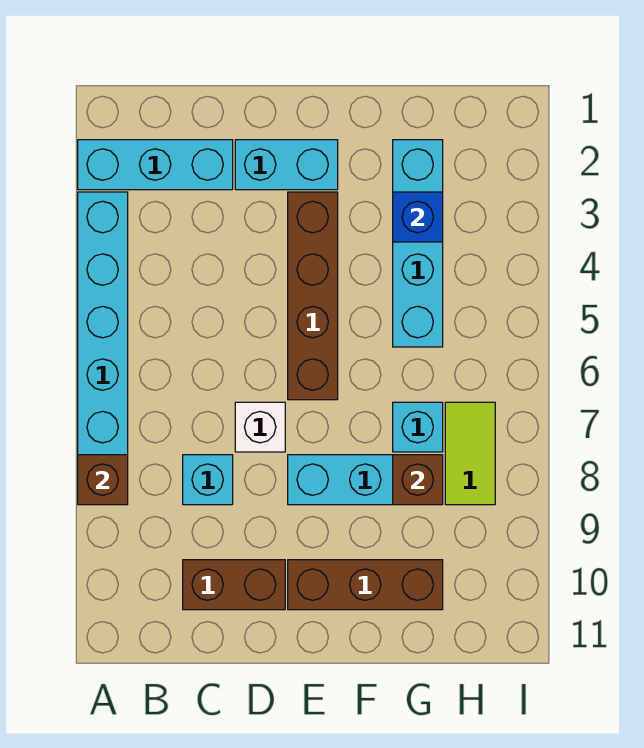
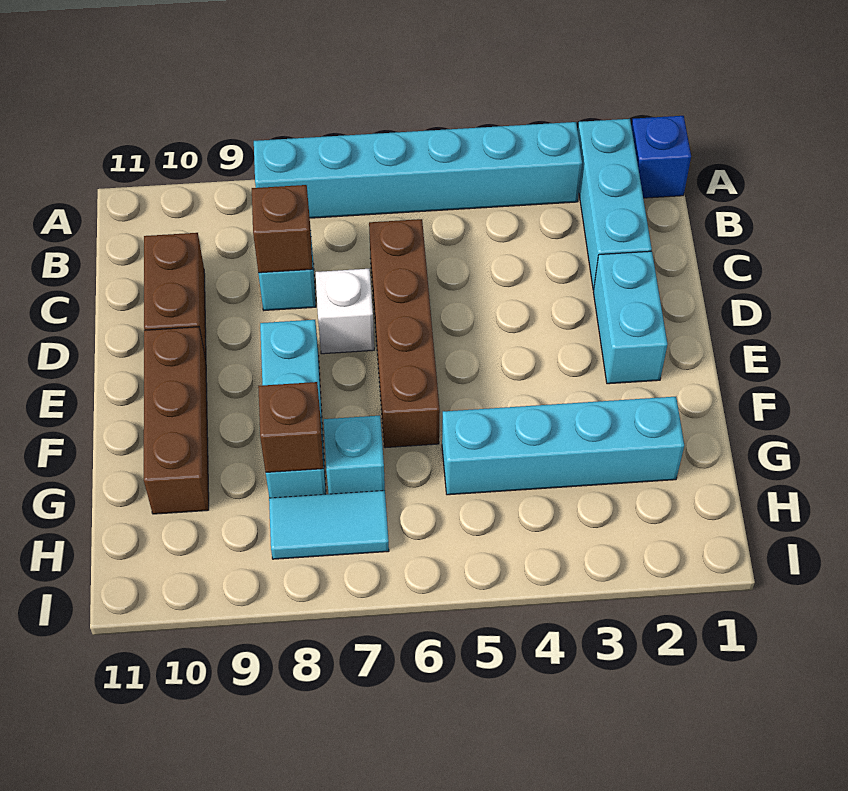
brown brick A8 level 2 -> brown brick C8 level 2
brown brick E3:E6 level 1 -> brown brick C6:F6 level 1
blue brick G3 level 2 -> blue brick A1 level 1
lime tile H7:H8 level 1 -> cyan tile H7:H8 level 1

